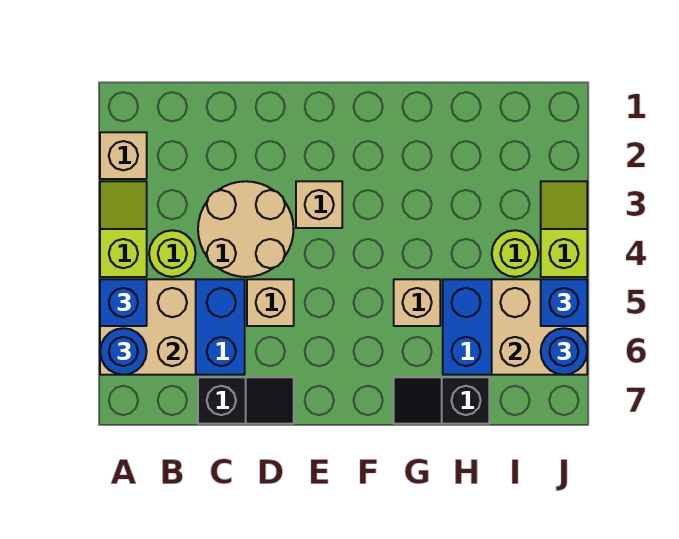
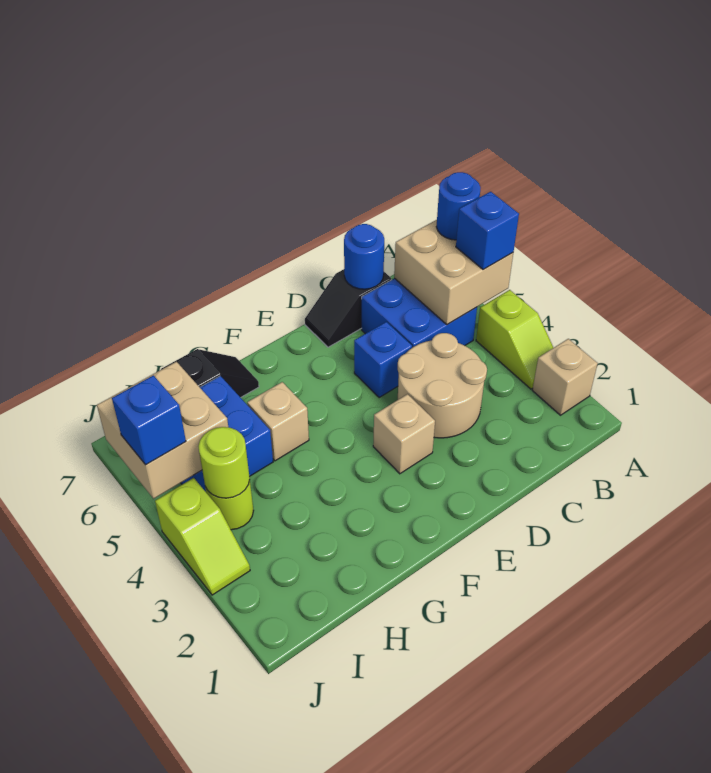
lime round brick B4 level 1 -> lime round brick I4 level 2
tan brick D5 level 1 -> blue brick D5 level 1
blue round brick J6 level 3 -> blue round brick C7 level 2

